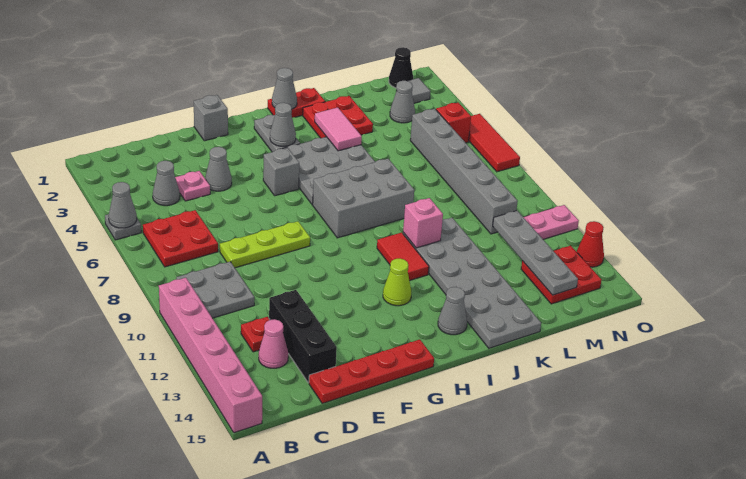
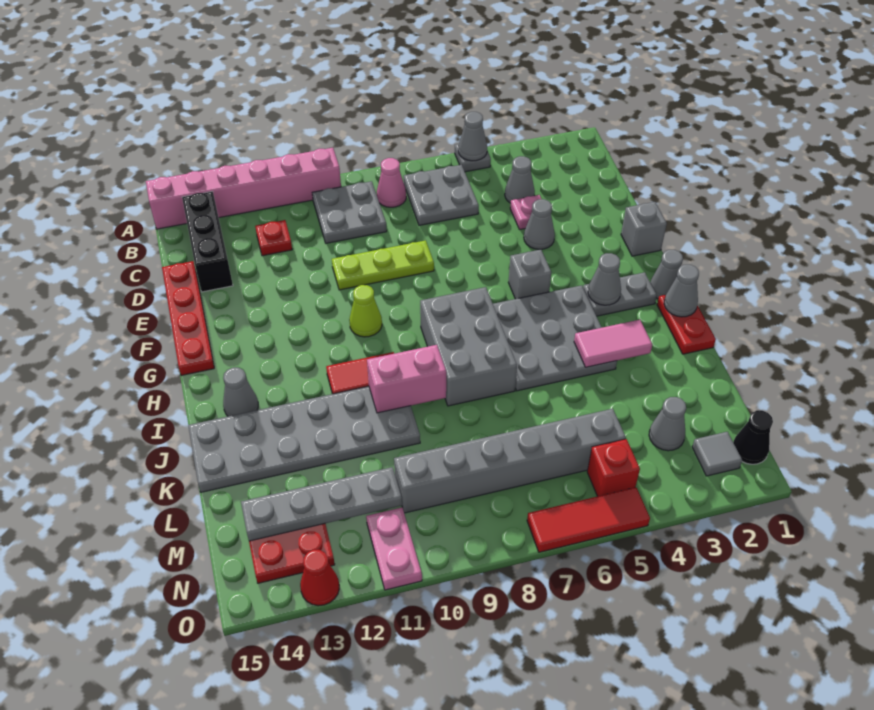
red plate B6:C7 level 1 -> grey plate B6:C7 level 1
pink cone C13 level 1 -> pink cone B8 level 1
lime plate D8:F8 level 1 -> lime plate E8:E10 level 1
black brick D12:D14 level 1 -> black brick B14:D14 level 1
none -> grey cone H1 level 1
lime cone H12 level 1 -> lime cone G10 level 1
red plate J2:K3 level 1 -> none
pink brick J10 level 2 -> pink brick J9:J10 level 2

